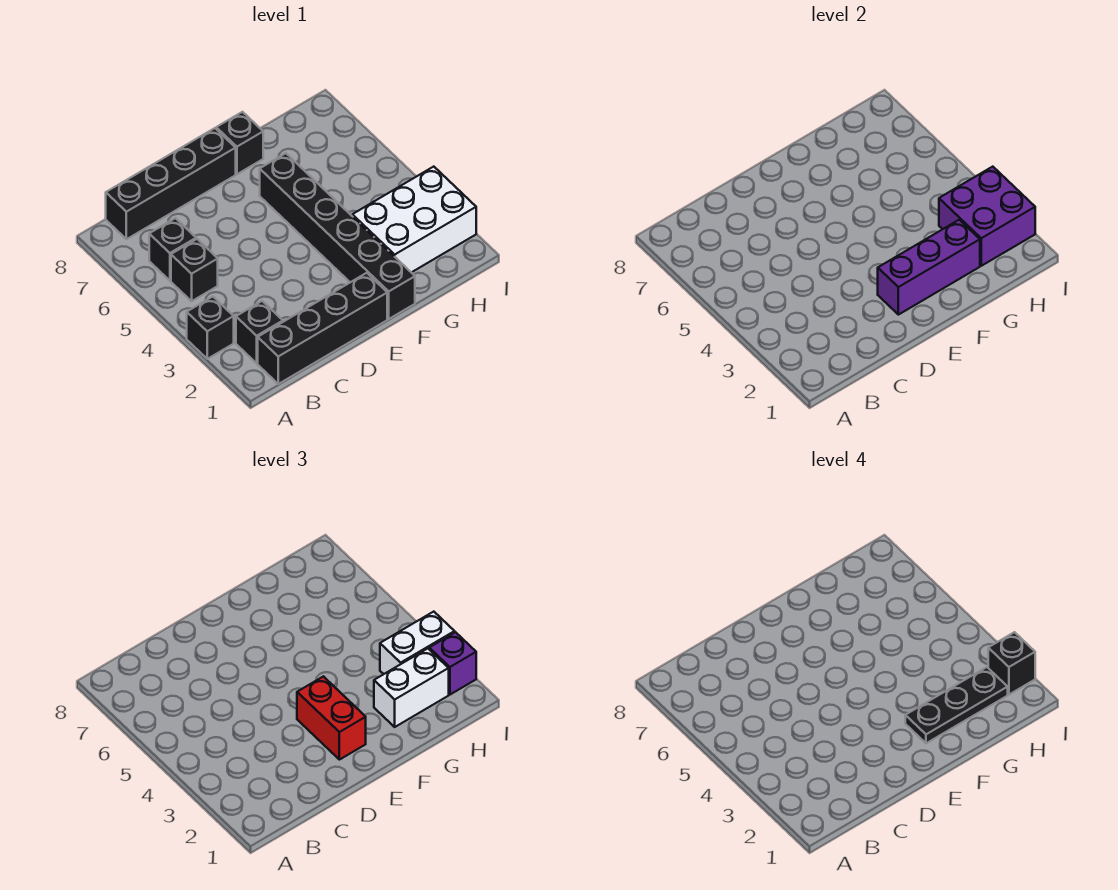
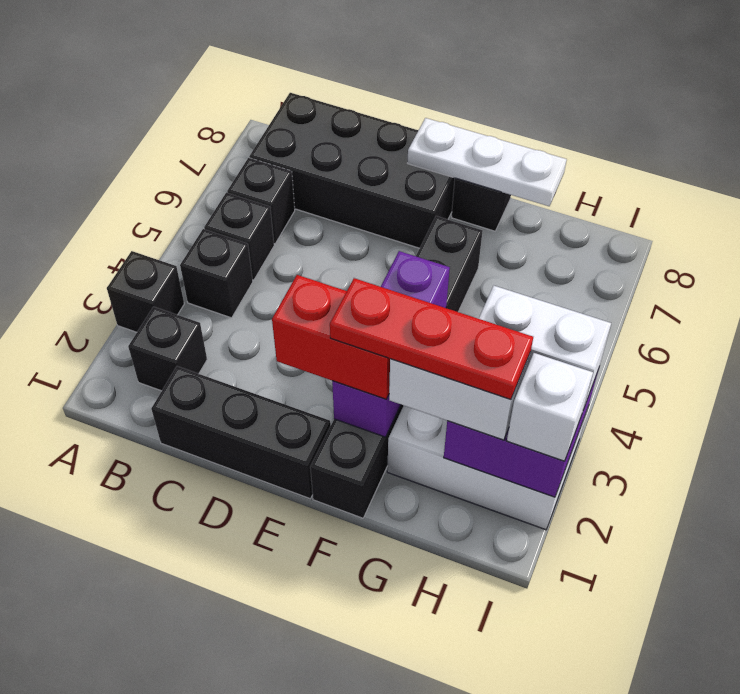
black brick B1:E1 level 1 -> black brick C1:E1 level 1
black brick B8:E8 level 1 -> black brick B7:E8 level 1
purple brick E2:G2 level 2 -> purple brick F2:F4 level 2
red brick E2:E3 level 3 -> red brick E2:F2 level 3
none -> white plate E8:G8 level 2
black plate F2:H2 level 4 -> red plate F2:H2 level 4
purple brick I2 level 3 -> white brick I2 level 3
black brick I2 level 4 -> black brick B4 level 1

